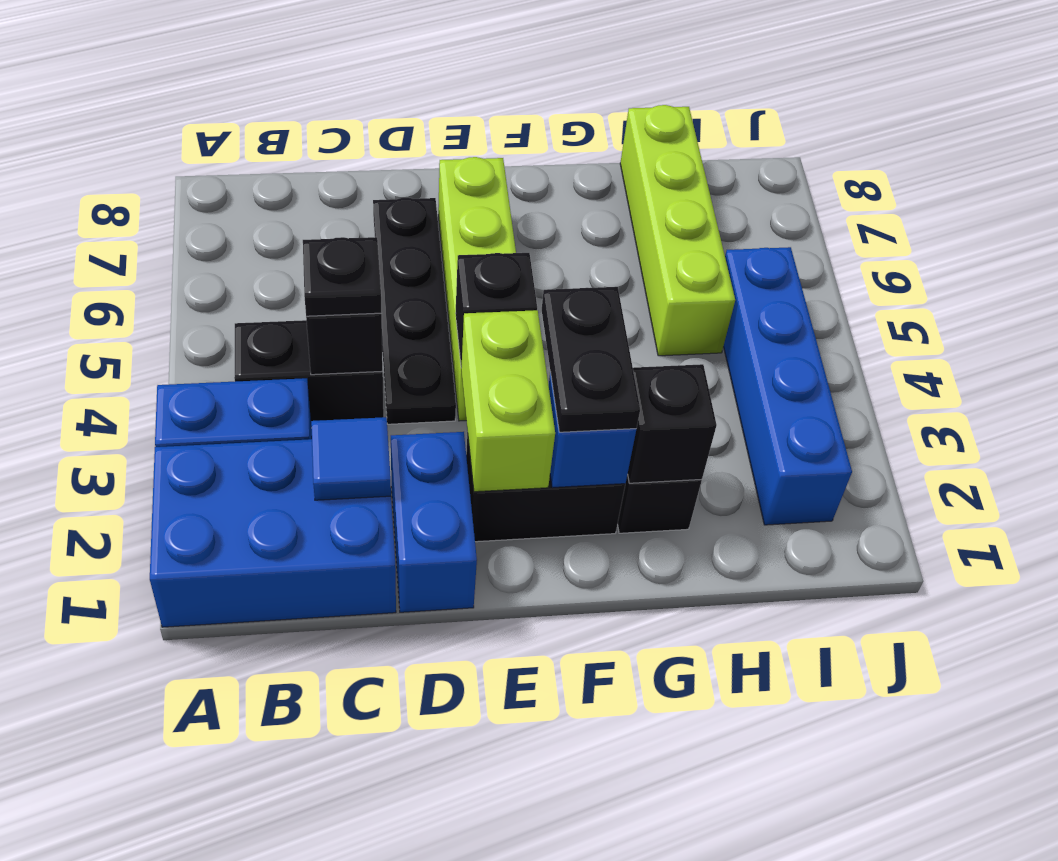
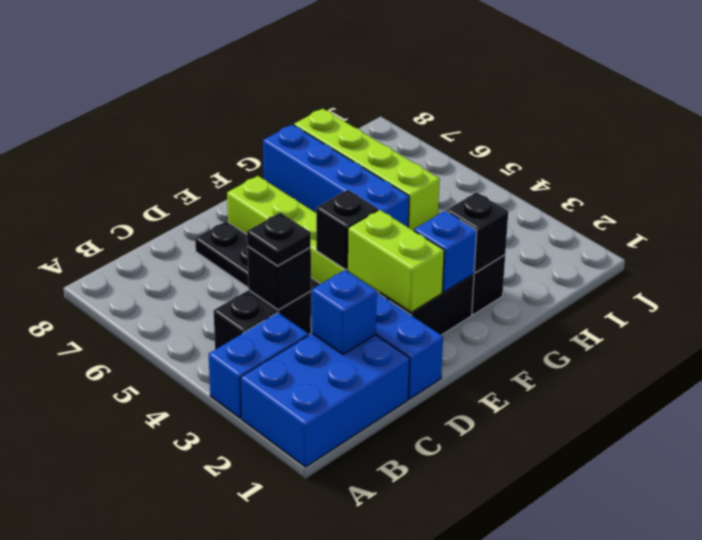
blue tile C2 level 2 -> blue brick C2 level 2
black plate F2:F3 level 3 -> none
blue brick I2:I5 level 1 -> blue brick G5:G8 level 1

